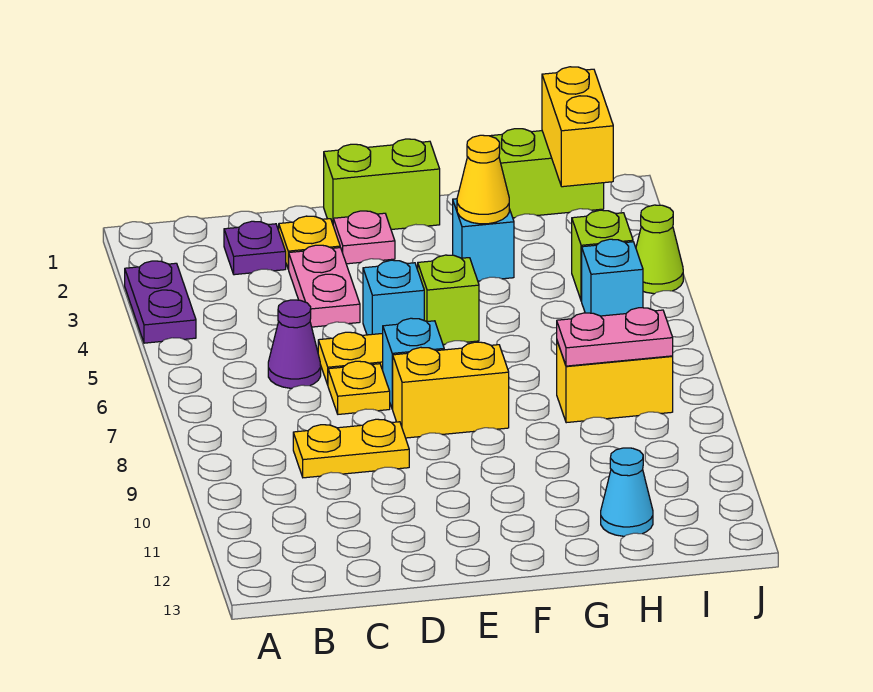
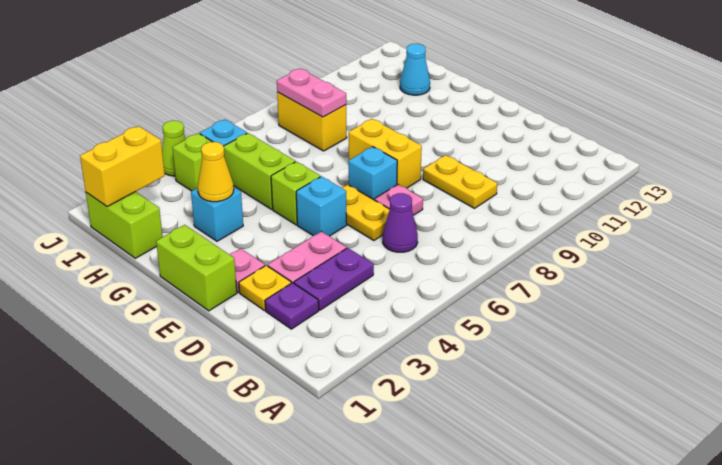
purple plate A3:A4 level 1 -> purple plate C3:C4 level 1
yellow plate D7 level 1 -> pink plate D7 level 1
none -> lime brick G5:H5 level 1

